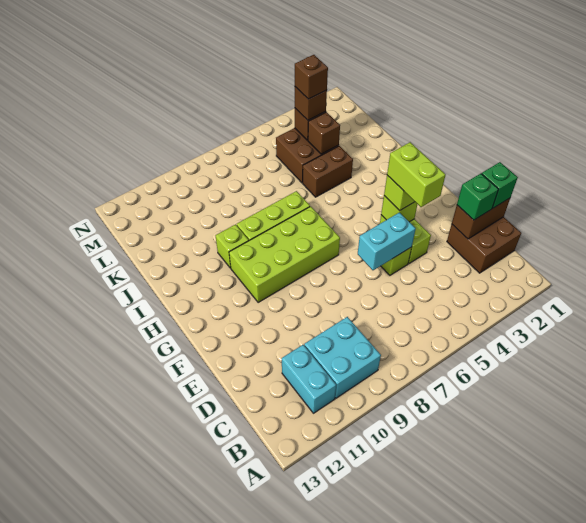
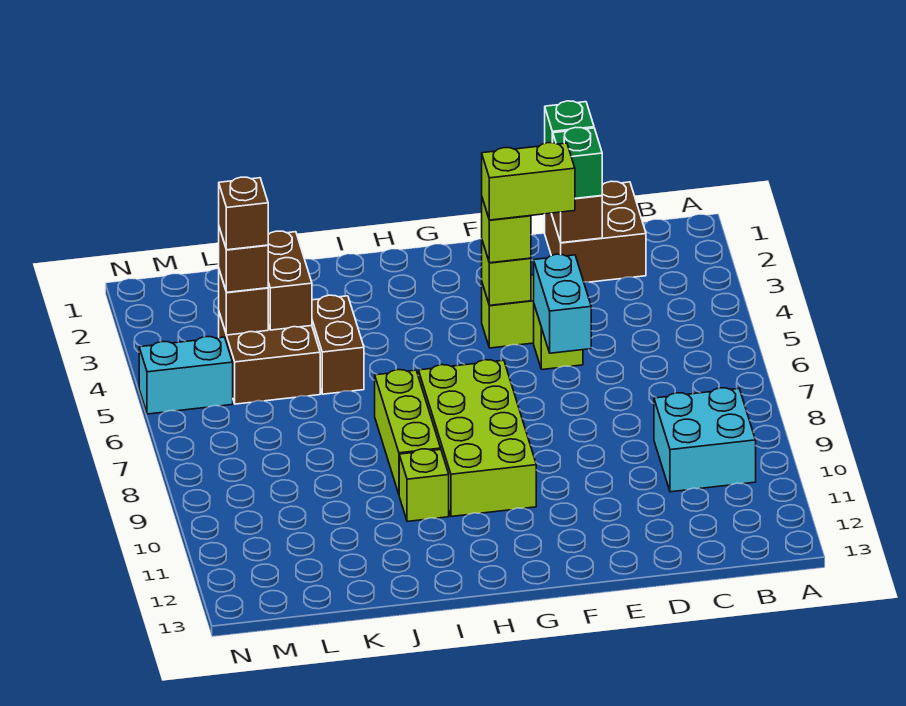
cyan brick B11:C11 level 1 -> cyan brick M5:N5 level 1
brown brick K4 level 2 -> brown brick K3:K4 level 2

